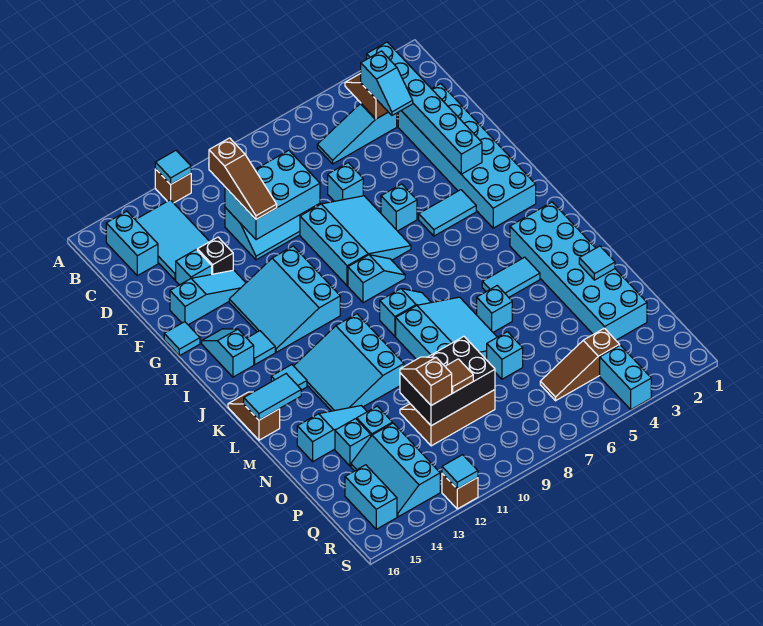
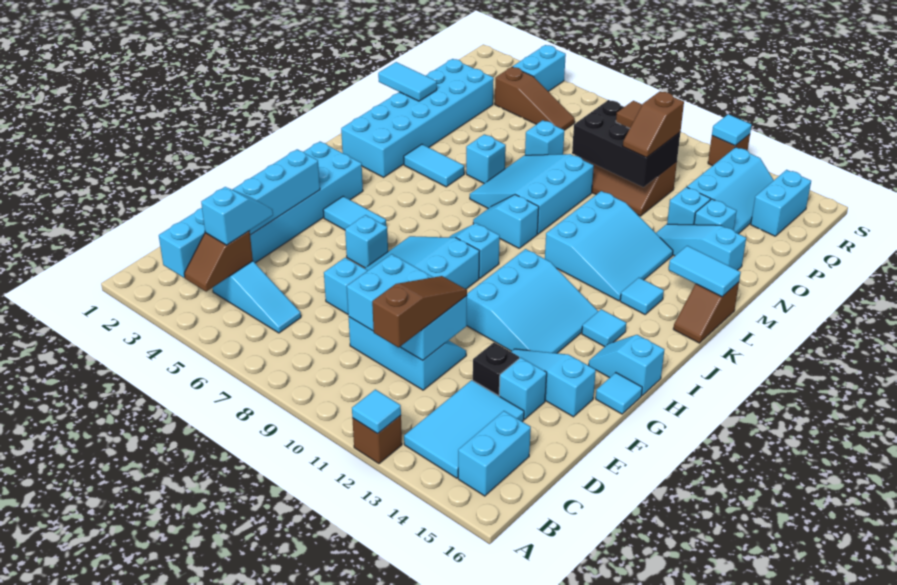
cyan slope H15:I15 level 1 top I -> cyan slope H15:H16 level 1 top 16
cyan tile N2 level 2 -> cyan tile N1:N2 level 2

